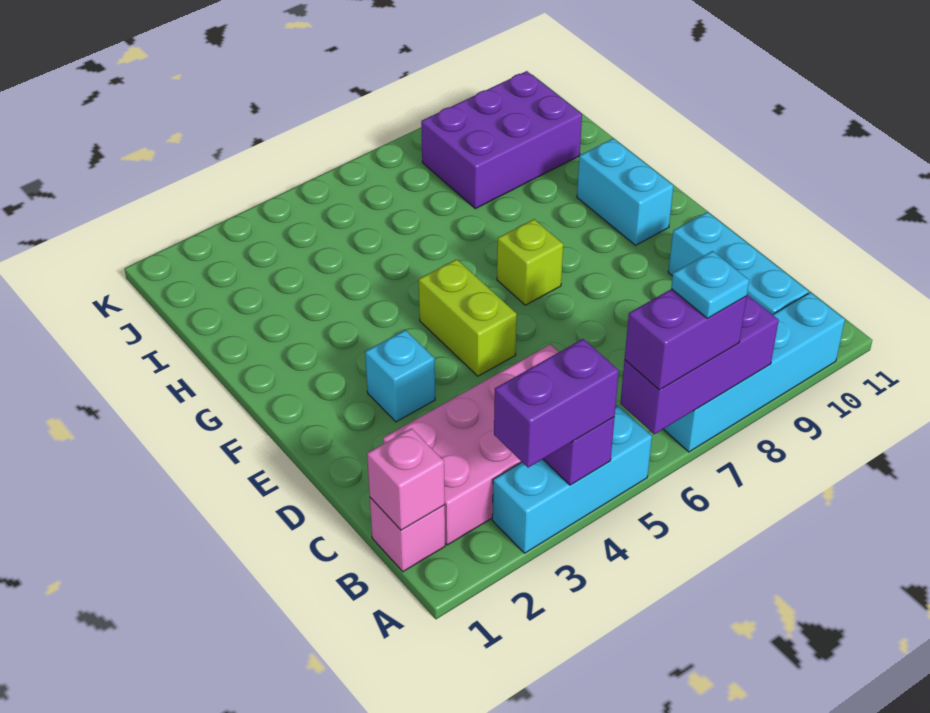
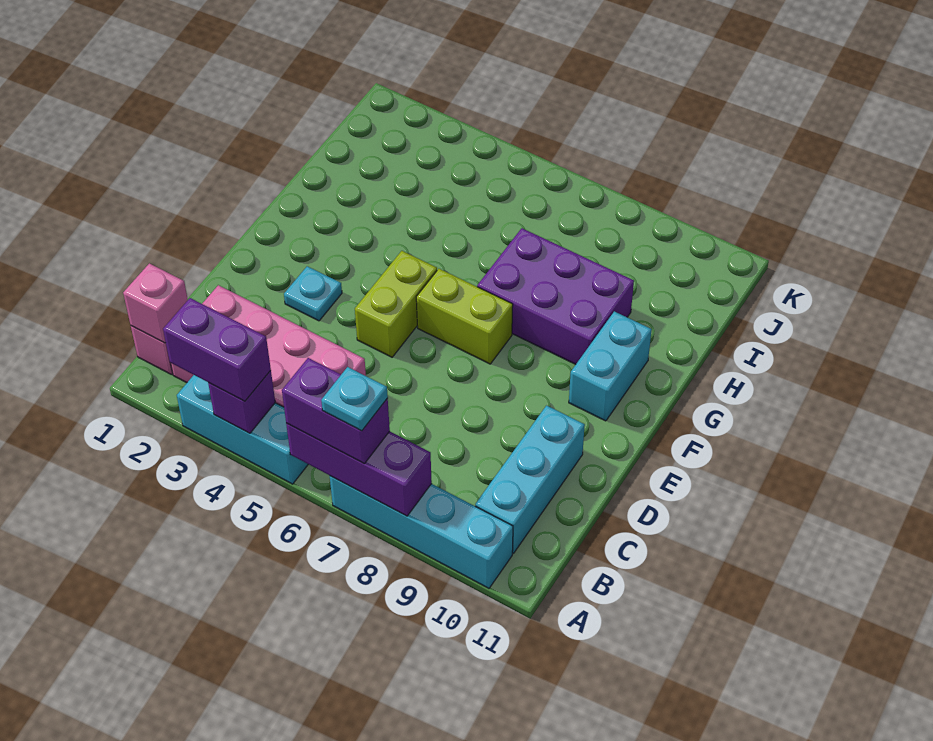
cyan brick E3 level 1 -> cyan plate E3 level 1
lime brick F7 level 1 -> lime brick F6:F7 level 1
purple brick I8:J10 level 1 -> purple brick G7:H9 level 1

